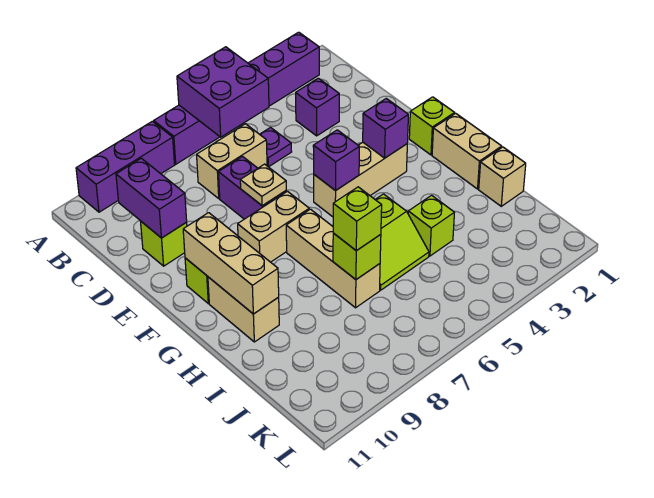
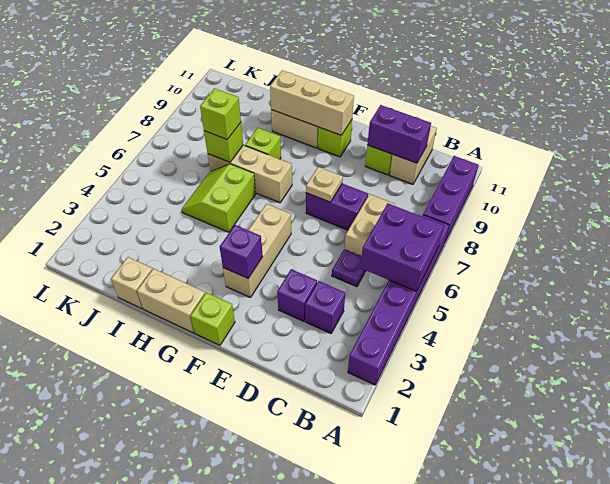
purple brick F5 level 2 -> purple brick D3 level 1
tan brick F7:F8 level 1 -> tan brick C10:C11 level 1
lime brick I4 level 1 -> lime brick H8 level 1

